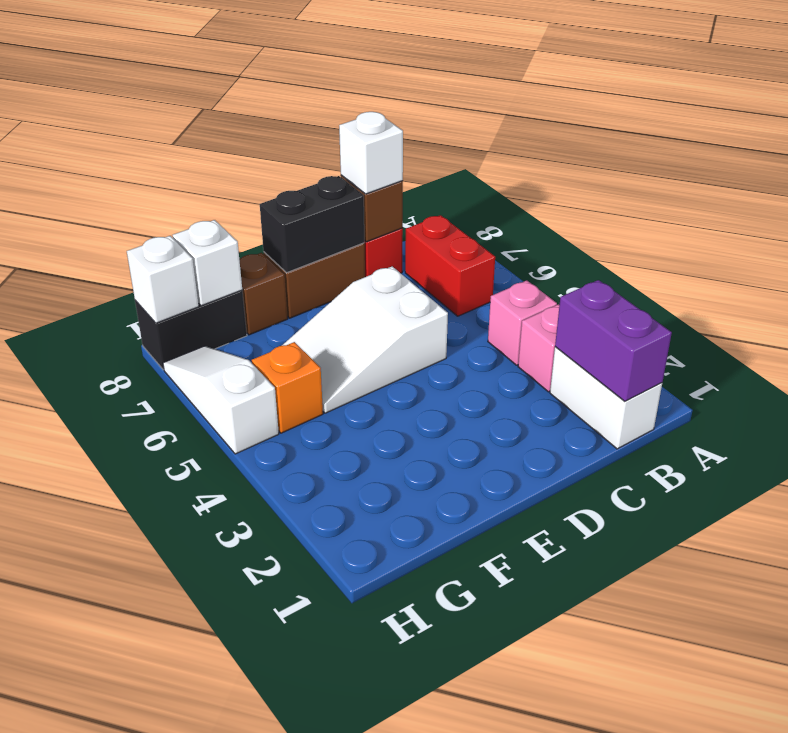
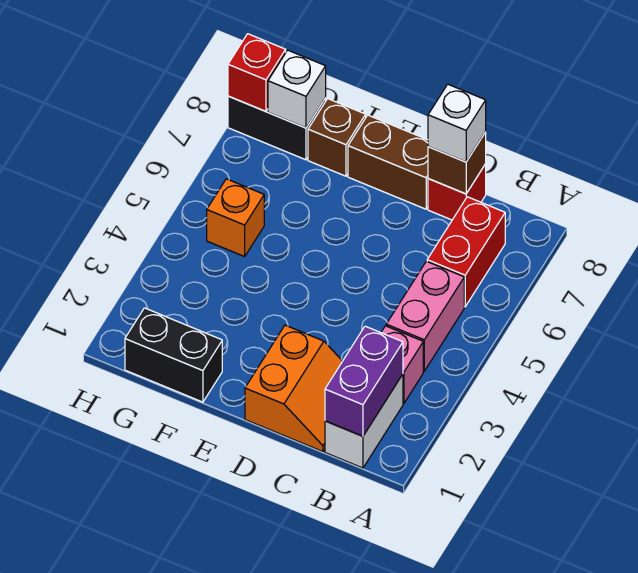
pink brick B4 level 1 -> pink brick B4:B5 level 1
none -> orange slope C1:D2 level 1 top D
white slope D5:F6 level 1 top D -> none
black brick D8:E8 level 2 -> black brick F1:G1 level 1
white slope H5:H7 level 1 top 5 -> none
white brick H8 level 2 -> red brick H8 level 2

